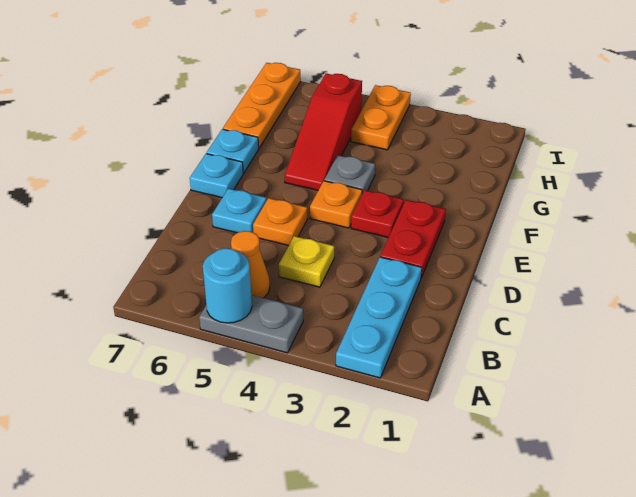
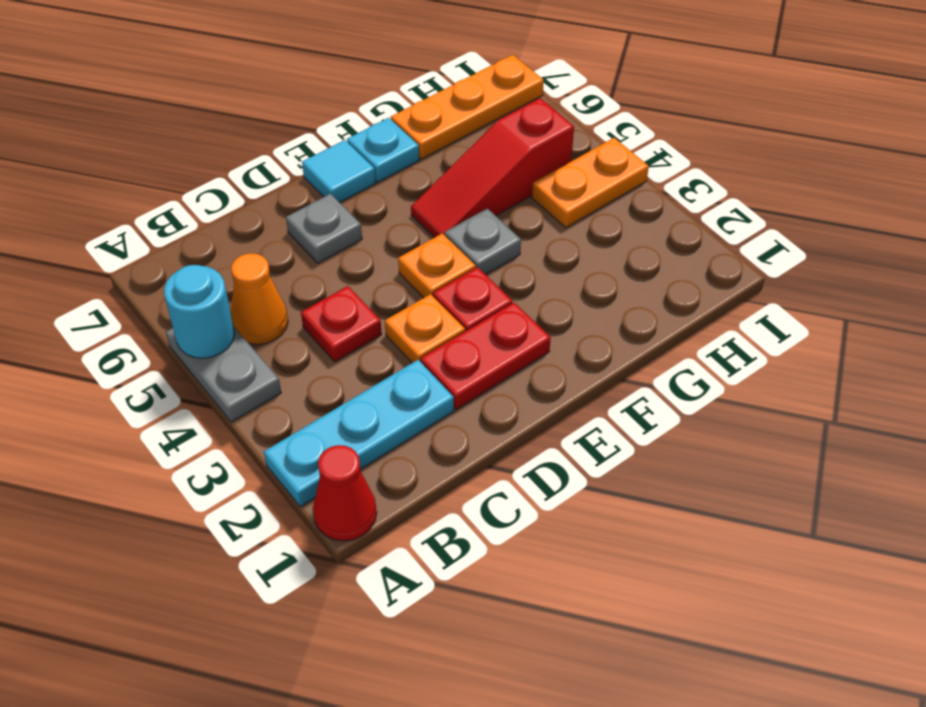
none -> red cone A1 level 1
yellow plate C4 level 1 -> red plate C4 level 1
orange plate D5 level 1 -> orange plate D3 level 1
cyan plate D6 level 1 -> grey plate D6 level 1
cyan plate E7 level 1 -> cyan tile E7 level 1

